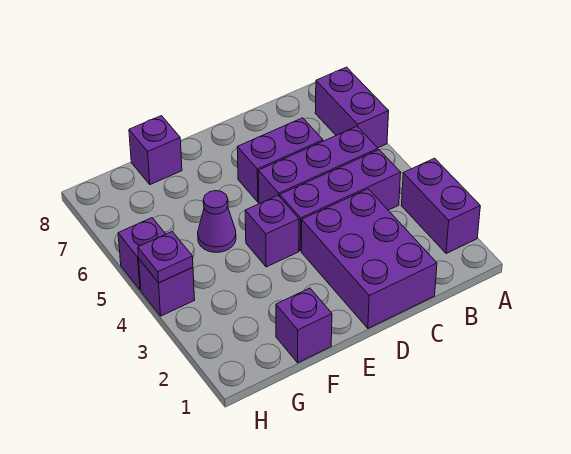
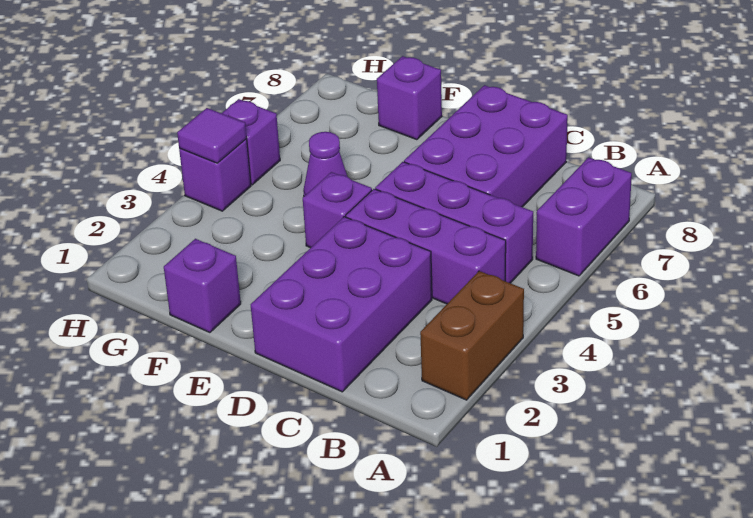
purple brick A2:A3 level 1 -> brown brick A2:A3 level 1
purple brick C6:D6 level 1 -> purple brick C6:D8 level 1
purple plate H4 level 2 -> purple tile H4 level 2

